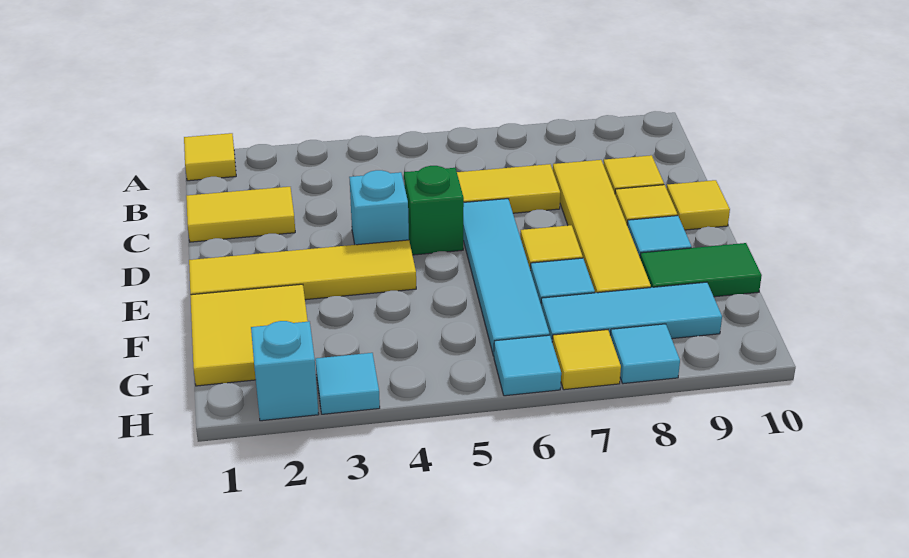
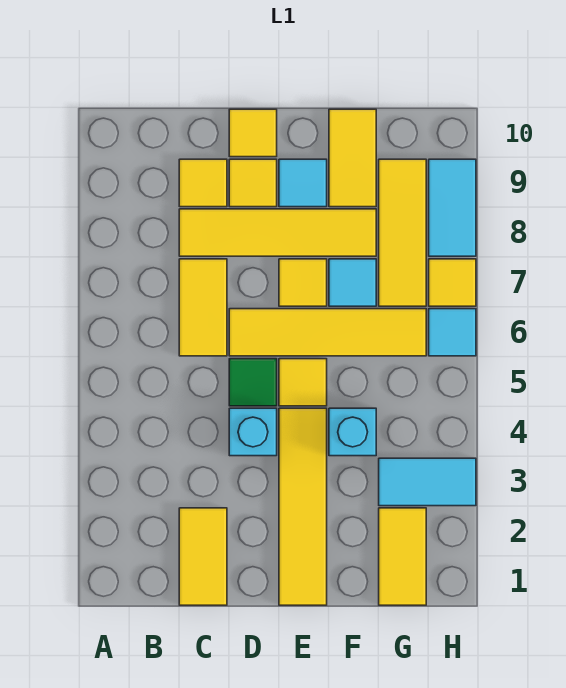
yellow tile A1 level 1 -> yellow tile E5 level 1
green brick D5 level 1 -> green tile D5 level 1
cyan tile D6:G6 level 1 -> yellow tile D6:G6 level 1
yellow tile F1:G2 level 1 -> yellow tile G1:G2 level 1
green tile F9:F10 level 1 -> yellow tile F9:F10 level 1
cyan tile G7:G9 level 1 -> yellow tile G7:G9 level 1
cyan brick H2 level 1 -> cyan brick F4 level 1
cyan tile H3 level 1 -> cyan tile G3:H3 level 1
cyan tile H8 level 1 -> cyan tile H8:H9 level 1

